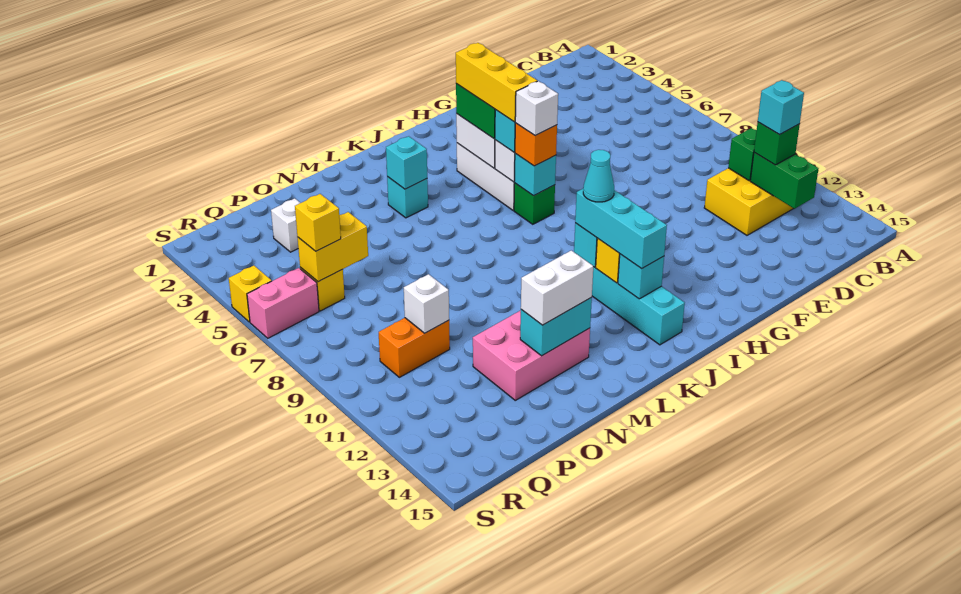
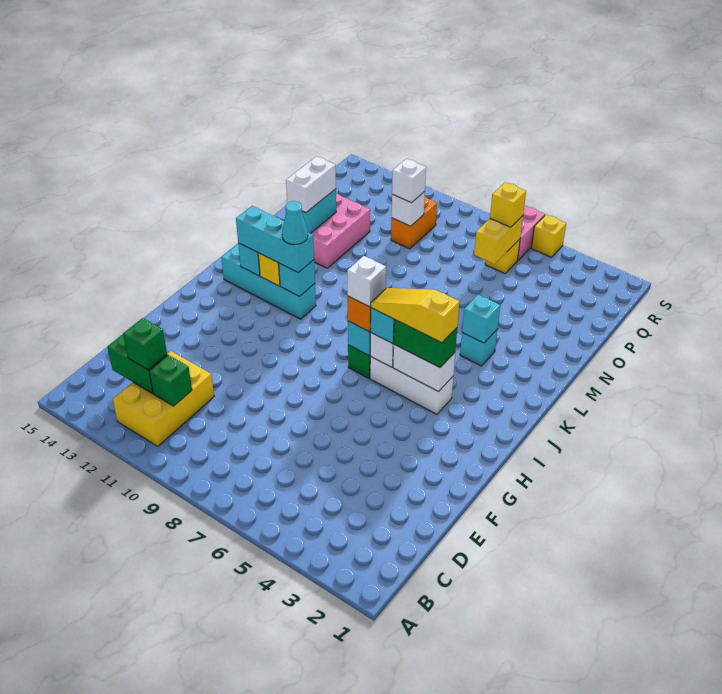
cyan brick C12 level 4 -> none
yellow brick I4:I6 level 4 -> yellow slope I4:I6 level 4 top 4
white brick P3 level 1 -> white brick P10 level 3

